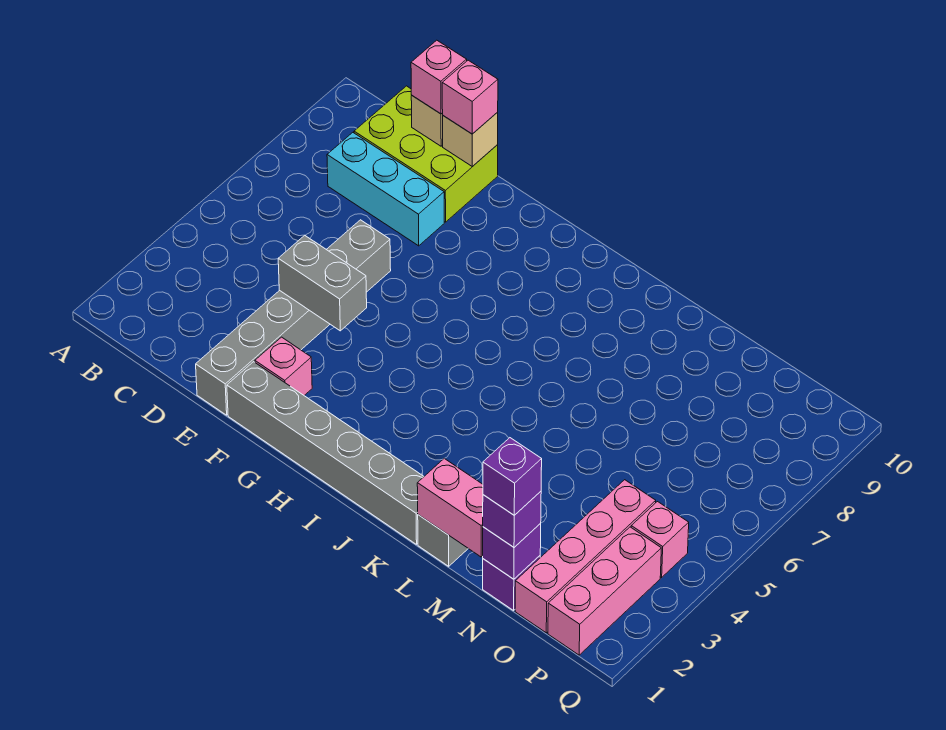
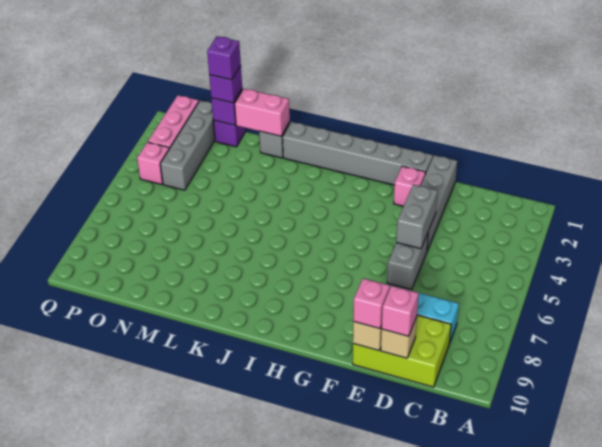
grey brick E4:F4 level 2 -> grey brick E4:E5 level 2
pink brick O1:O4 level 1 -> grey brick O1:O4 level 1

